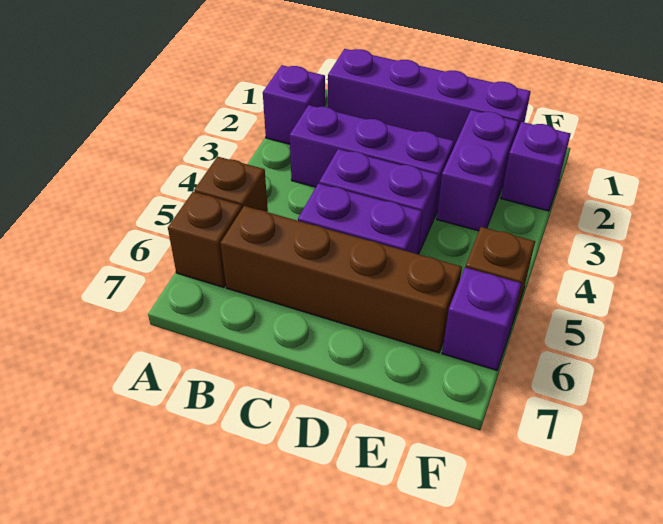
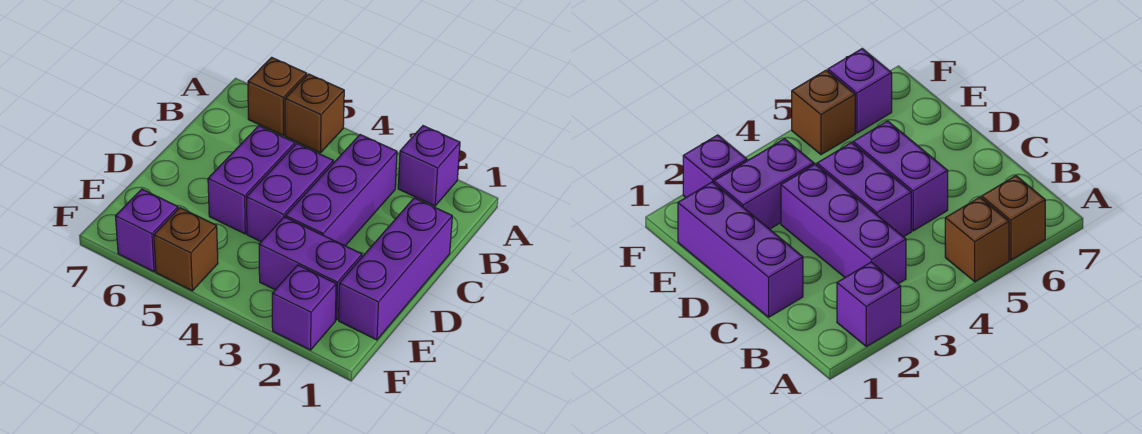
purple brick B1:E1 level 1 -> purple brick C1:E1 level 1
brown brick B6:E6 level 1 -> none

